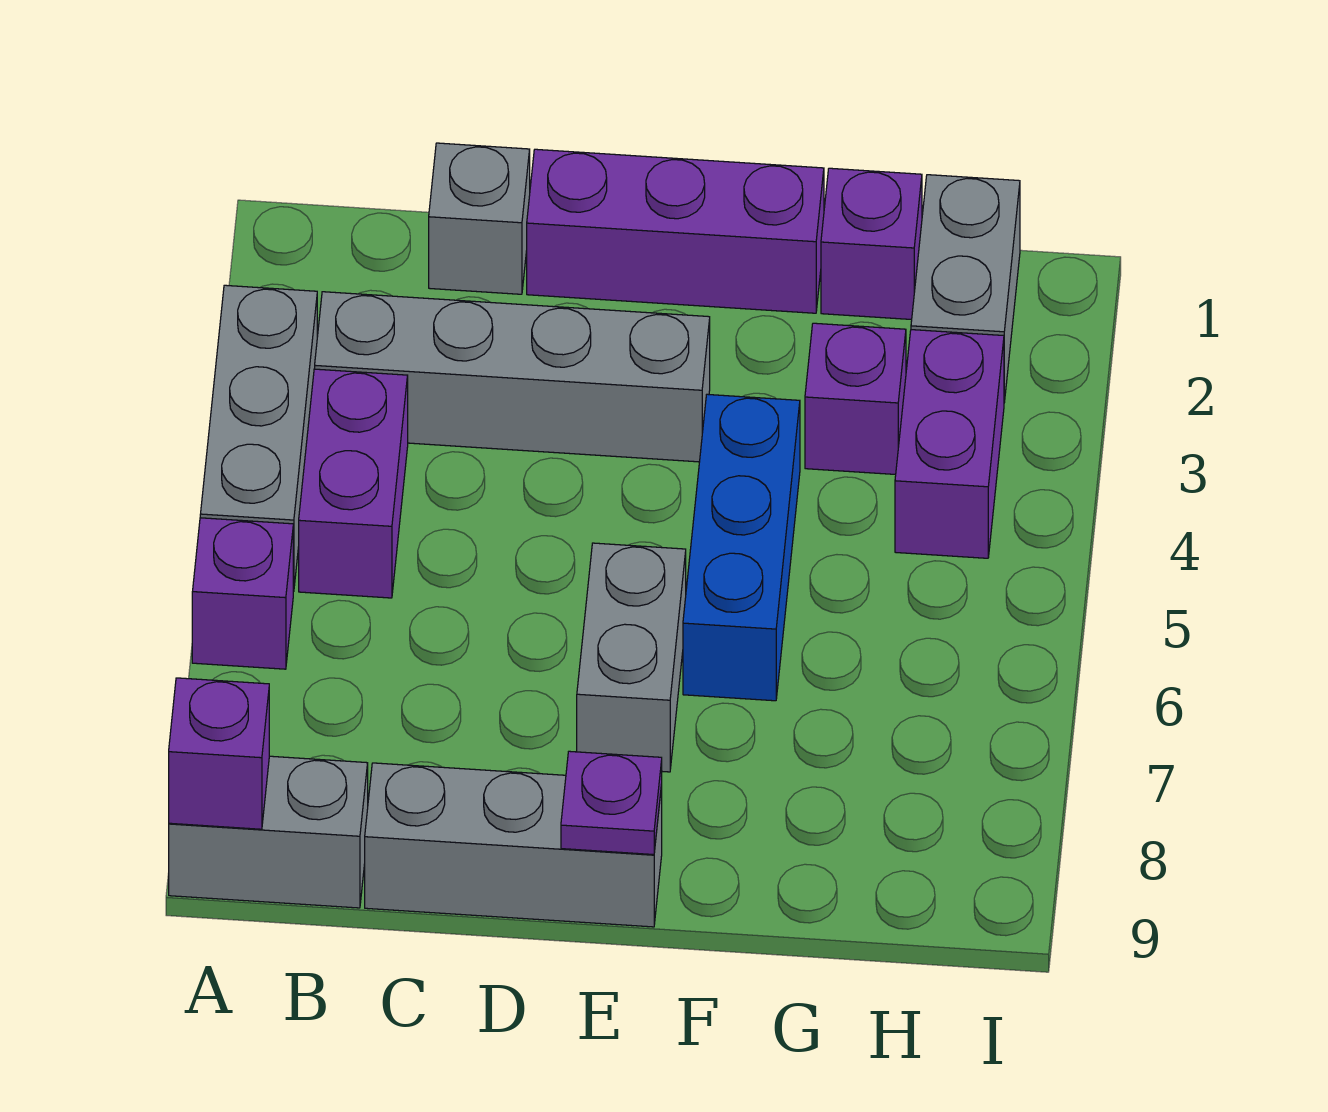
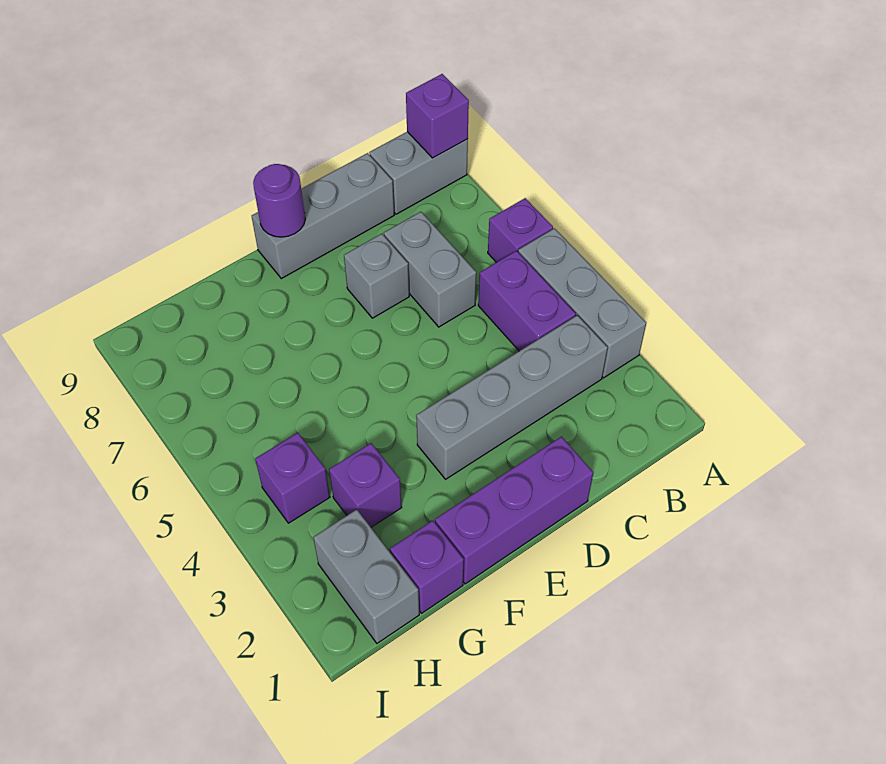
grey brick C1 level 1 -> grey brick D7 level 1
grey brick E6:E7 level 1 -> grey brick C6:C7 level 1
purple plate E9 level 2 -> purple round brick E9 level 2
blue brick F4:F6 level 1 -> none
purple brick H3:H4 level 1 -> purple brick H4 level 1

